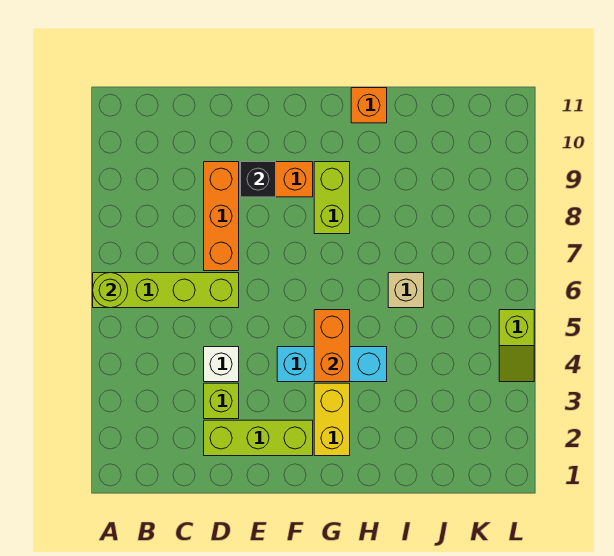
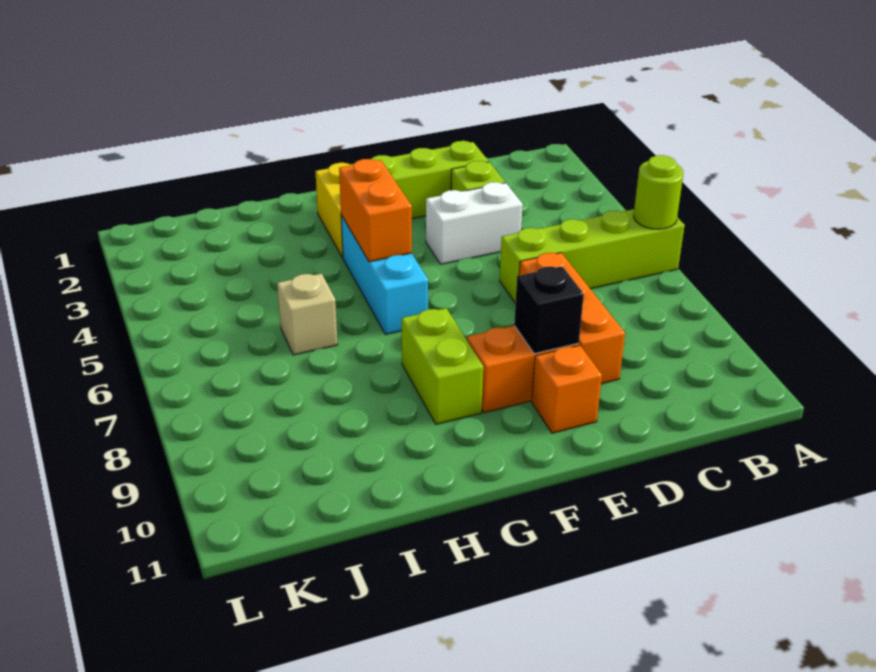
white brick D4 level 1 -> white brick D4:E4 level 1
cyan brick F4:H4 level 1 -> cyan brick G4:G6 level 1
orange brick H11 level 1 -> orange brick E10 level 1
lime slope L4:L5 level 1 top 5 -> none

